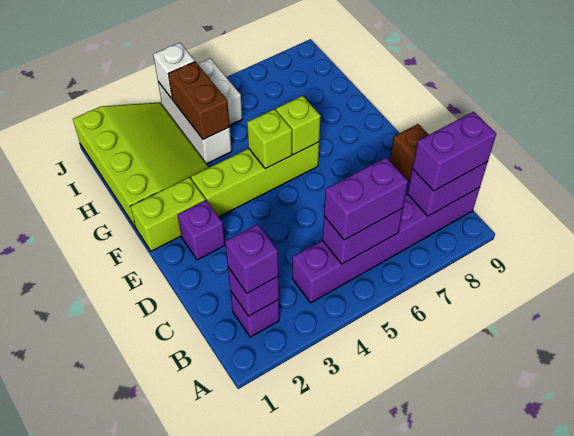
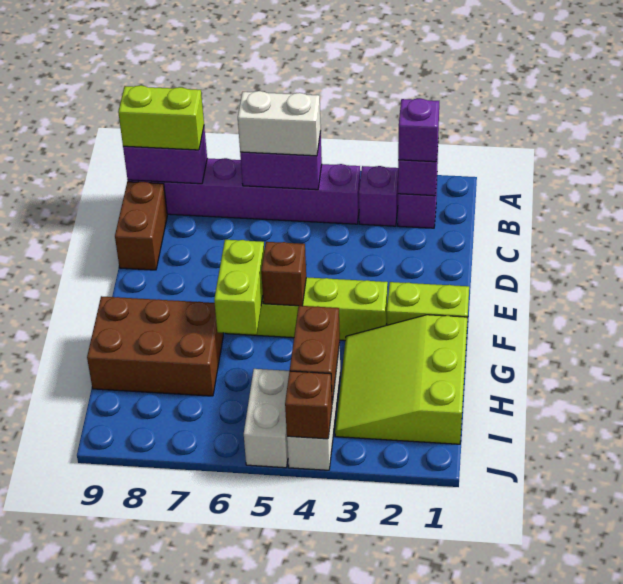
purple brick B5:B6 level 3 -> white brick B5:B6 level 3
purple brick B8:B9 level 3 -> lime brick B8:B9 level 3
purple brick E2 level 1 -> purple brick B3 level 1
lime brick F5 level 2 -> brown brick F5 level 2
lime brick F6 level 2 -> lime brick F6:G6 level 2
lime slope G1:J3 level 1 top 1 -> lime slope G1:I3 level 1 top 1
none -> brown brick G7:H9 level 1
white brick J4 level 2 -> brown brick J4 level 2

